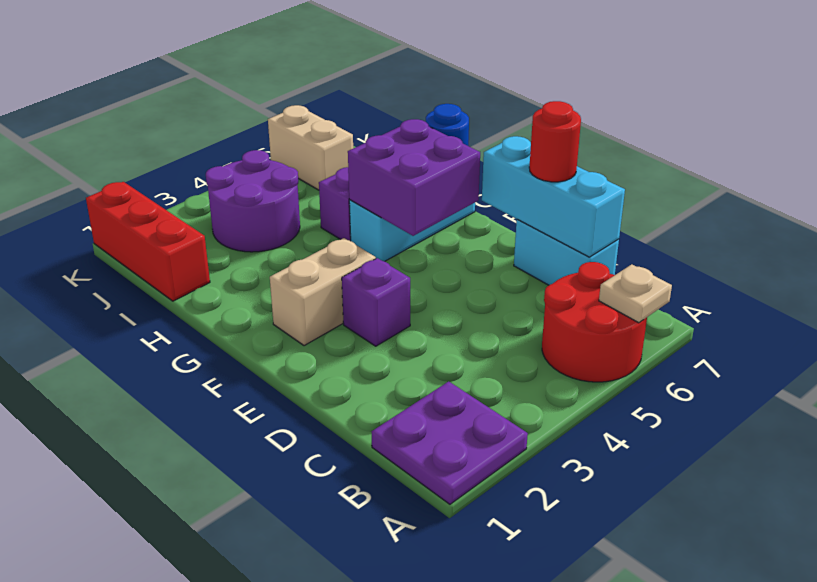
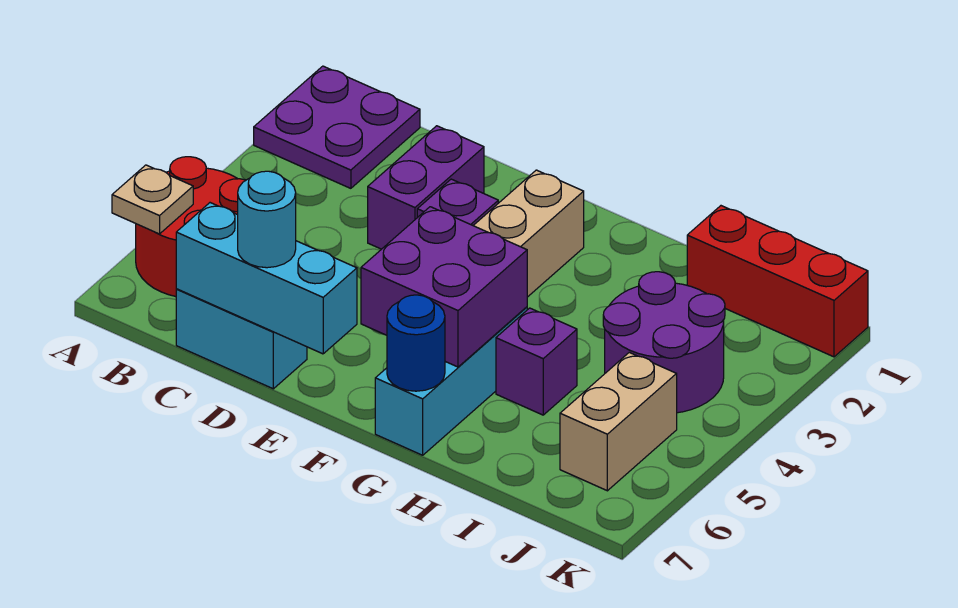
none -> purple brick D2:D3 level 1
red round brick D7 level 3 -> cyan round brick D7 level 3
tan brick J6:K6 level 1 -> tan brick J5:J6 level 1

